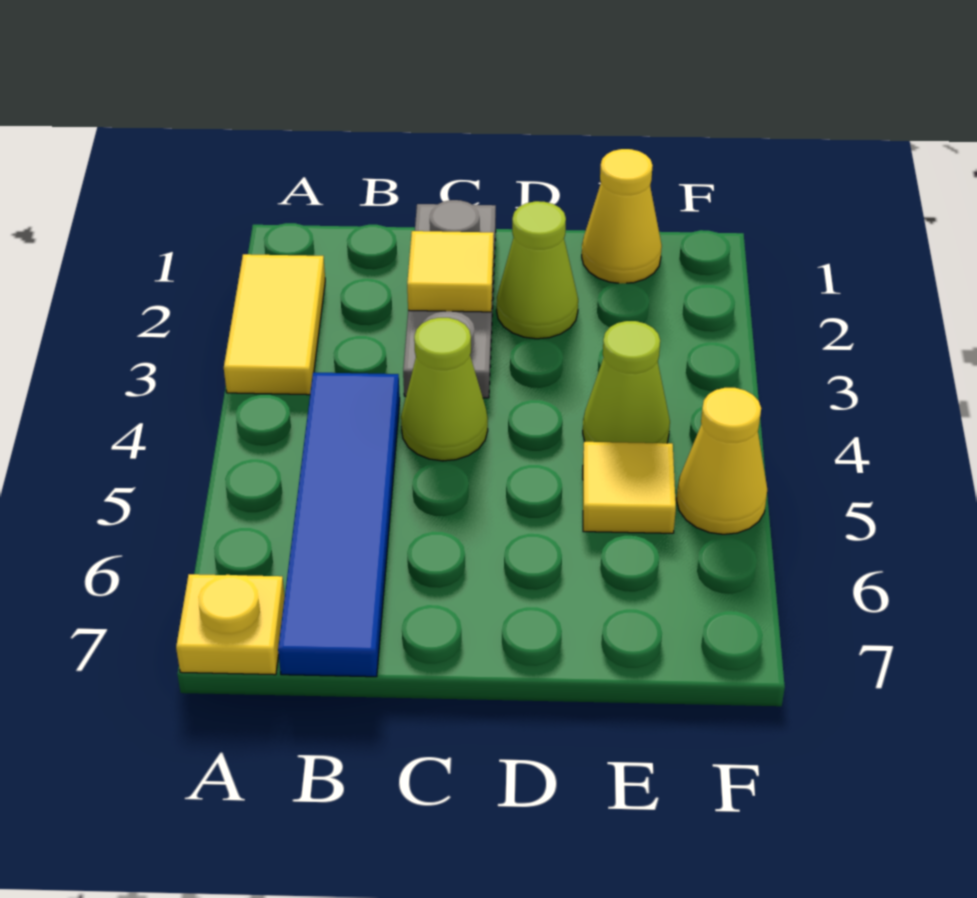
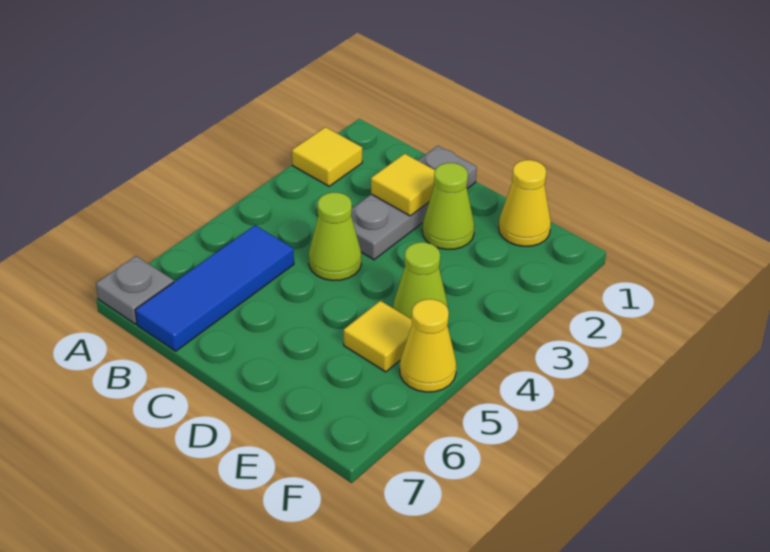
yellow tile A2:A3 level 1 -> yellow tile A2 level 1
yellow plate A7 level 1 -> grey plate A7 level 1
blue tile B4:B7 level 1 -> blue tile B5:B7 level 1

